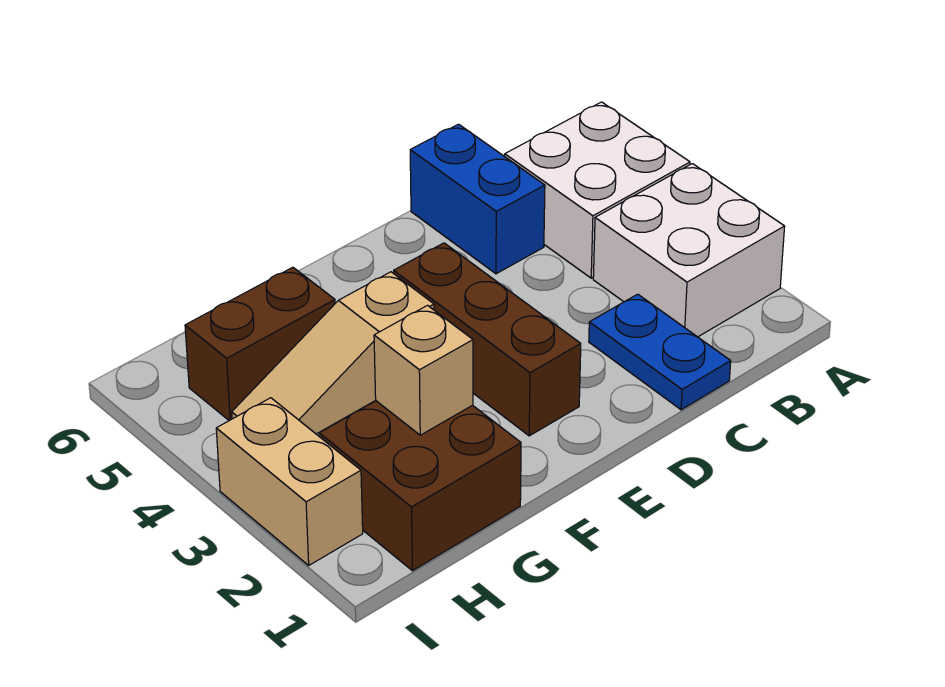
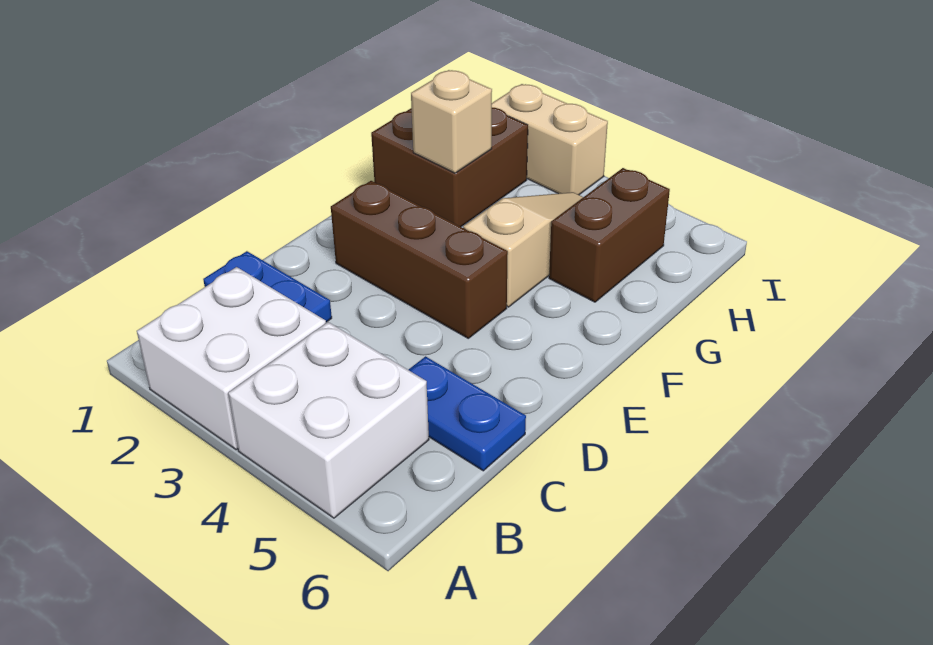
blue brick C5:C6 level 1 -> blue plate C5:C6 level 1

